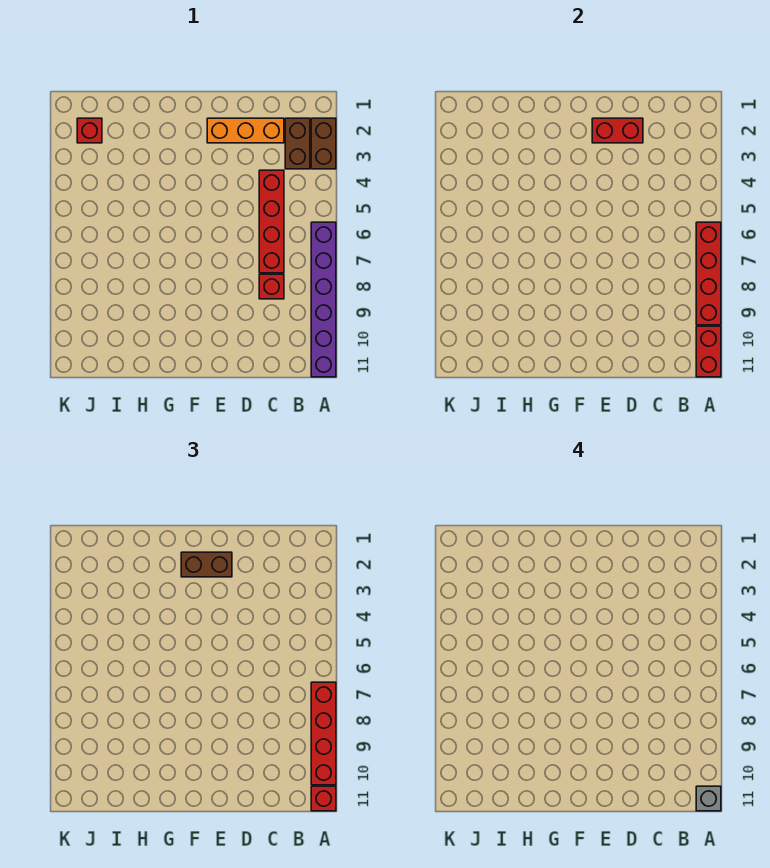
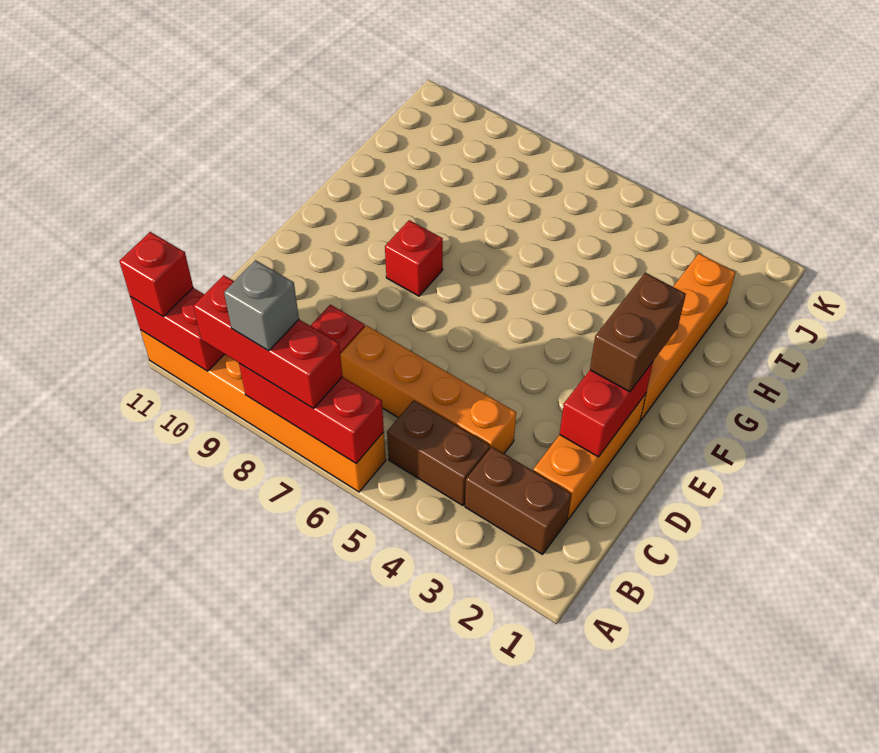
brown brick A2:A3 level 1 -> brown brick B4:B5 level 1
purple brick A6:A11 level 1 -> orange brick A6:A11 level 1
red brick A6:A9 level 2 -> red brick A6:A8 level 2
red brick A7:A10 level 3 -> red brick A7:A9 level 3
grey brick A11 level 4 -> grey brick A8 level 4
red brick C4:C7 level 1 -> orange brick C4:C7 level 1
none -> orange brick F2:I2 level 1
red brick J2 level 1 -> red brick F8 level 1

